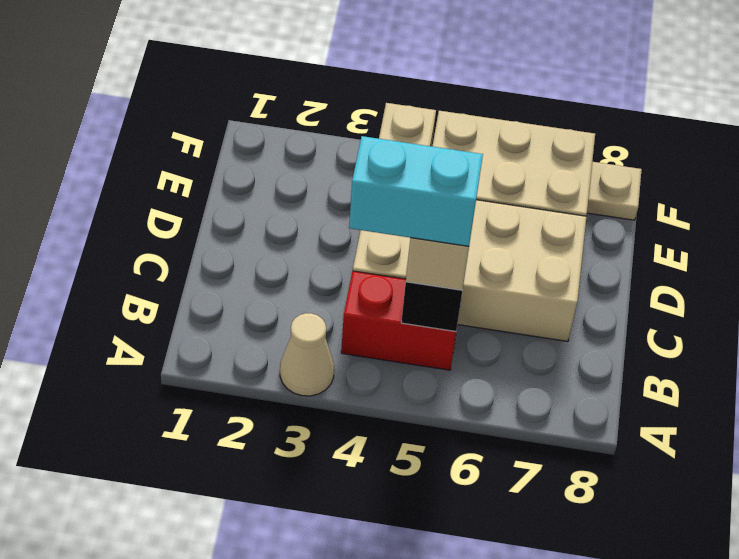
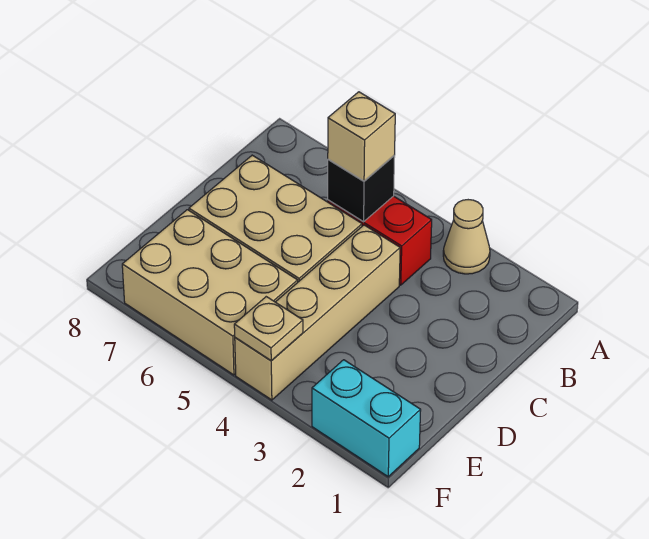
cyan brick B4:B5 level 4 -> cyan brick F1:F2 level 1
tan plate F8 level 1 -> tan plate F4 level 2

